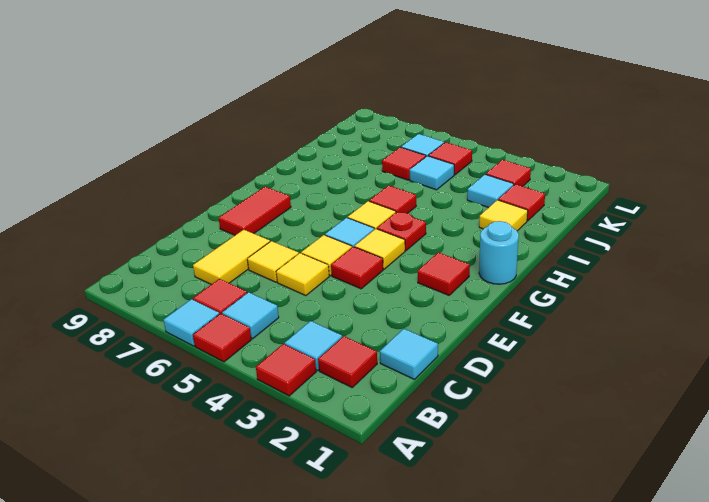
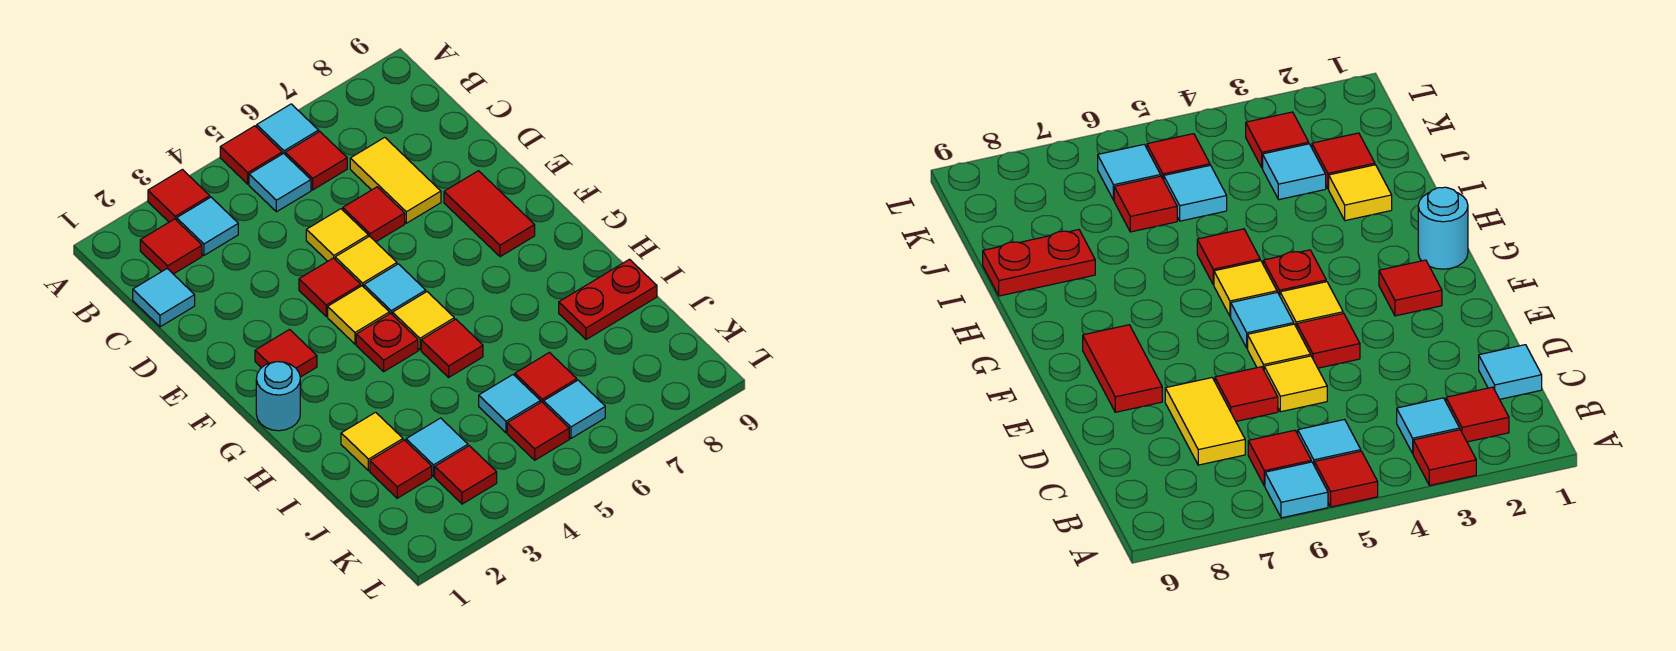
yellow tile D6 level 1 -> red tile D6 level 1
none -> red plate I8:I9 level 1

